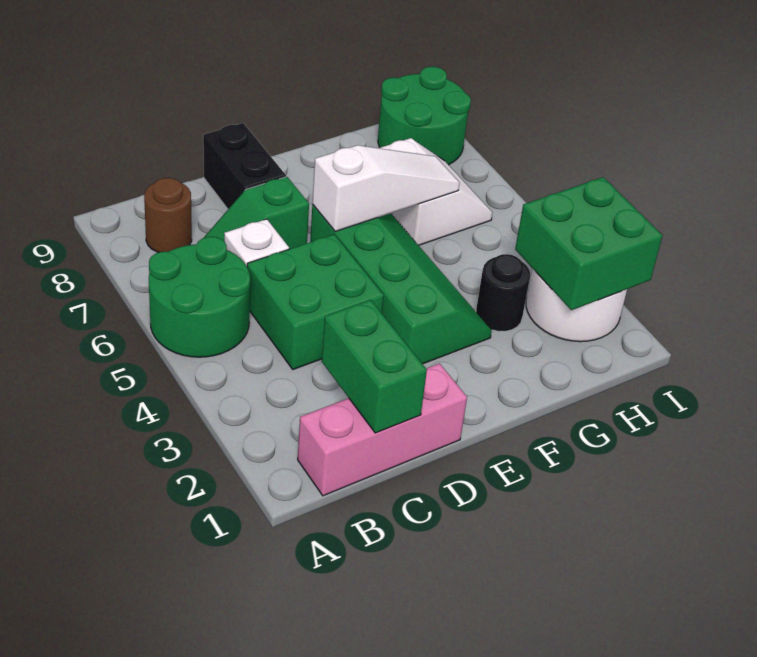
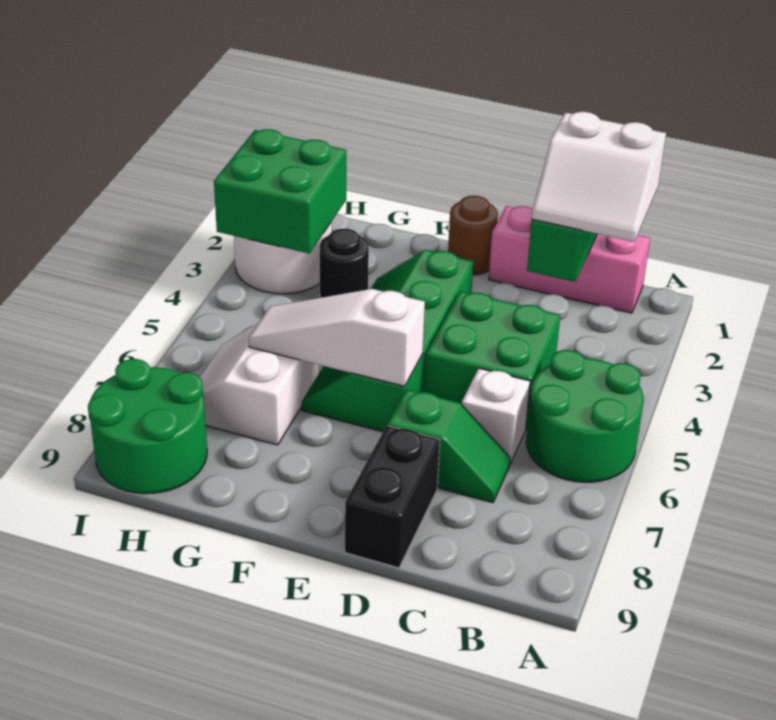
none -> white slope B1:C2 level 3 top 1
brown round brick B8 level 1 -> brown round brick E1 level 1

